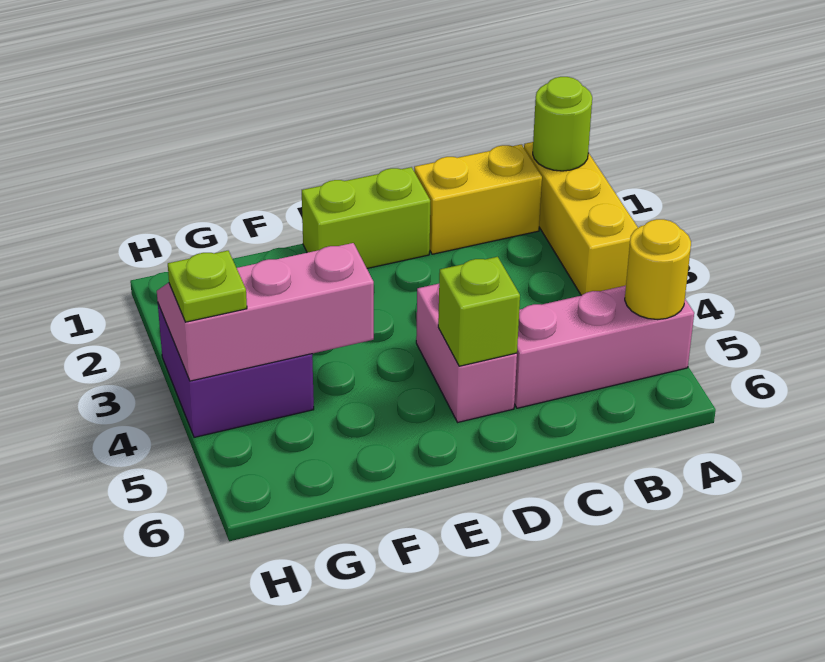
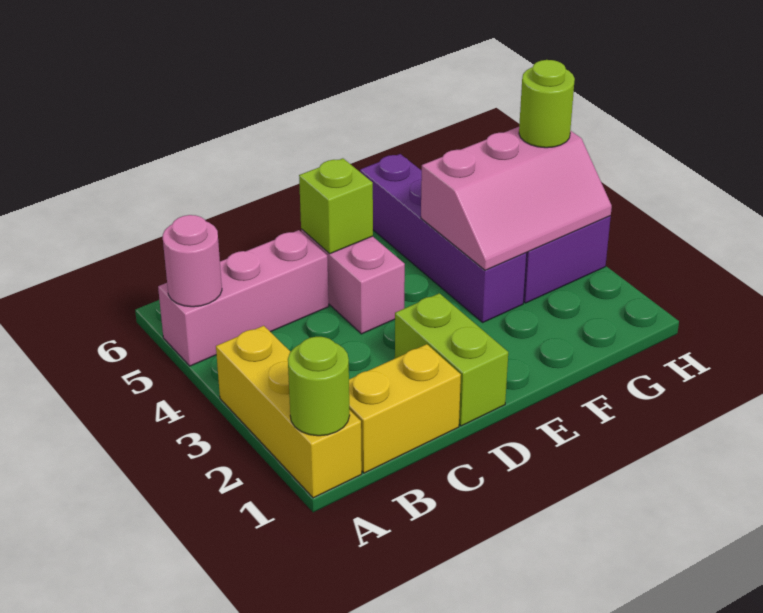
yellow round brick A5 level 2 -> pink round brick A5 level 2
lime brick D1:E1 level 1 -> lime brick D1:D2 level 1
none -> purple brick F3:F6 level 1
lime plate H4 level 3 -> lime round brick H4 level 3

